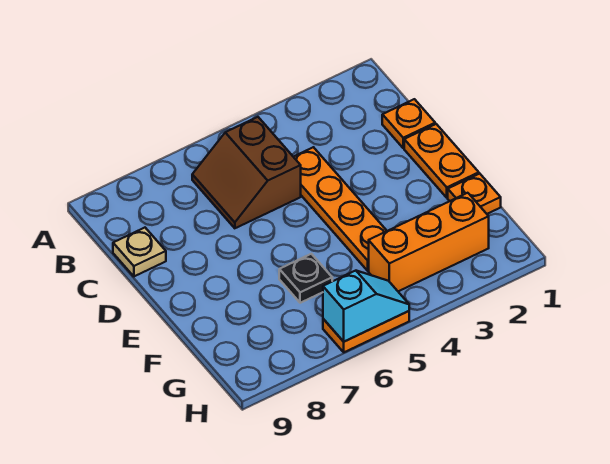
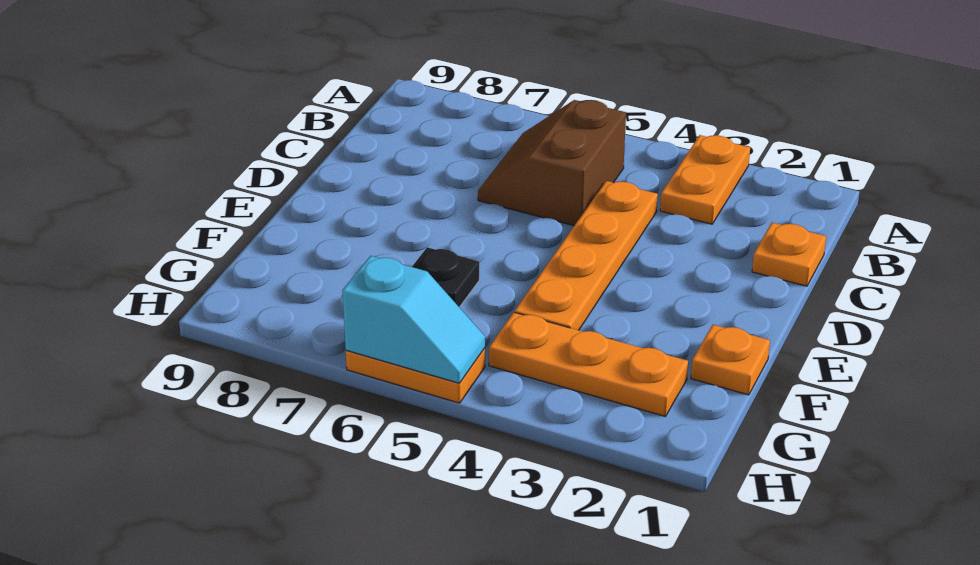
tan plate C9 level 1 -> none
orange plate D1:E1 level 1 -> orange plate A3:B3 level 1
orange brick G2:G4 level 1 -> orange plate G2:G4 level 1

